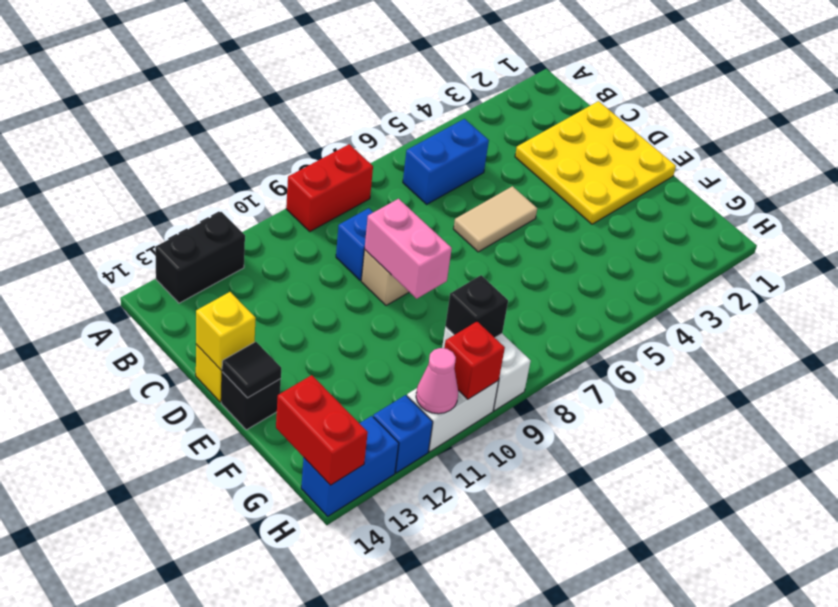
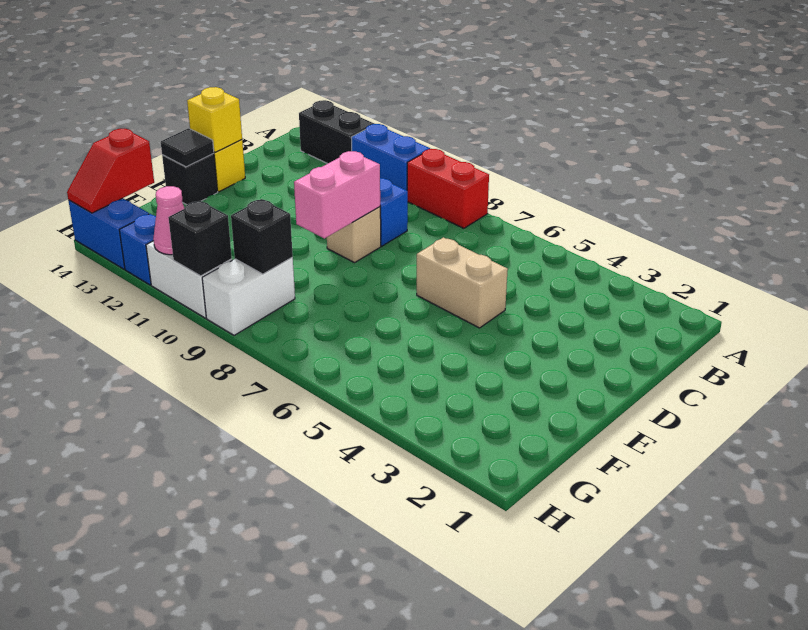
blue brick B5:B6 level 1 -> blue brick A10:A11 level 1
yellow plate C1:E3 level 1 -> none
tan tile D5:D6 level 1 -> tan brick D5:D6 level 1
red brick G14:H14 level 2 -> red slope G14:H14 level 2 top G
red brick H10 level 2 -> black brick H10 level 2

